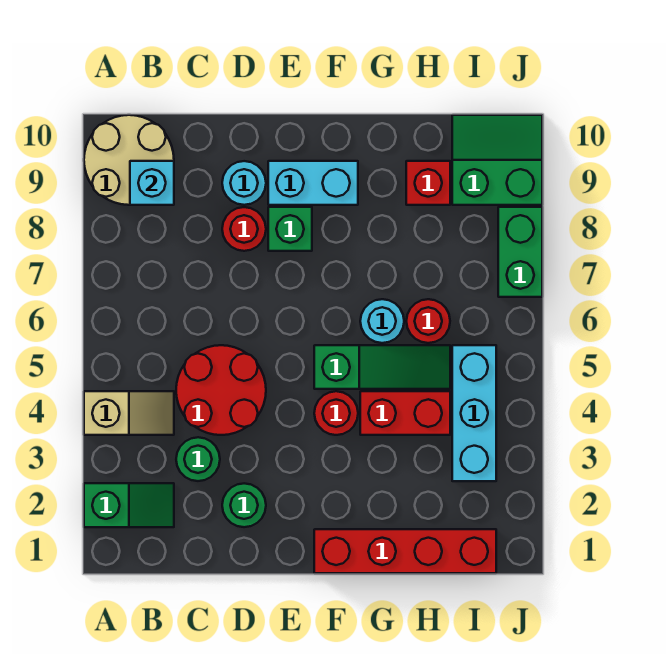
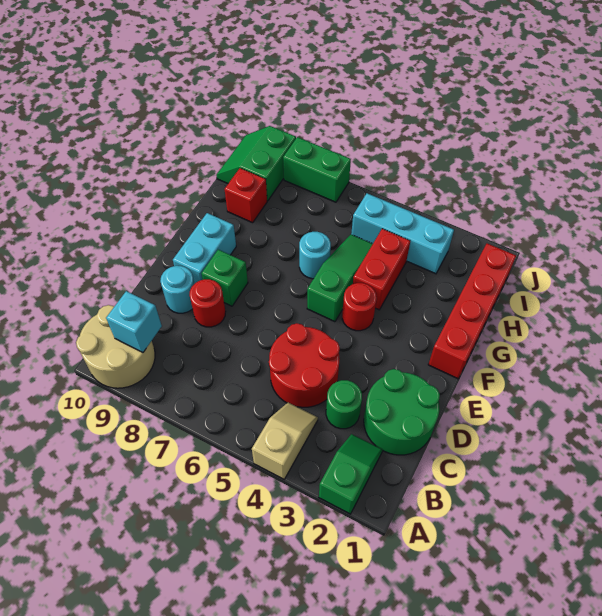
green round brick D2 level 1 -> green round brick C1:D2 level 1
red round brick H6 level 1 -> none

